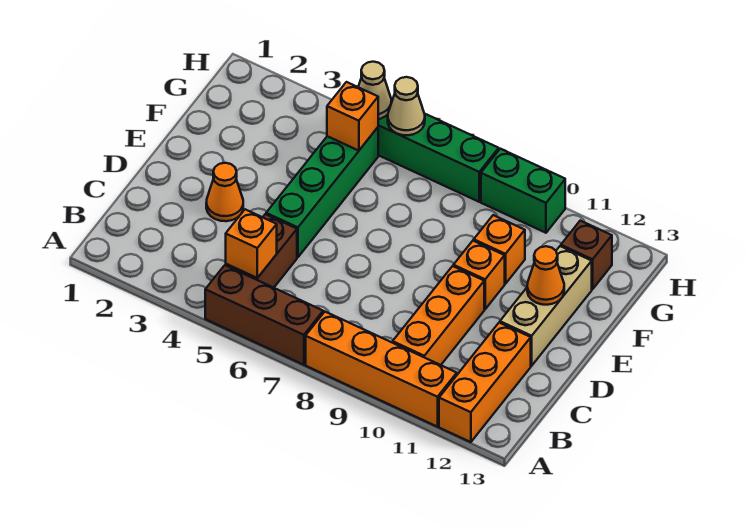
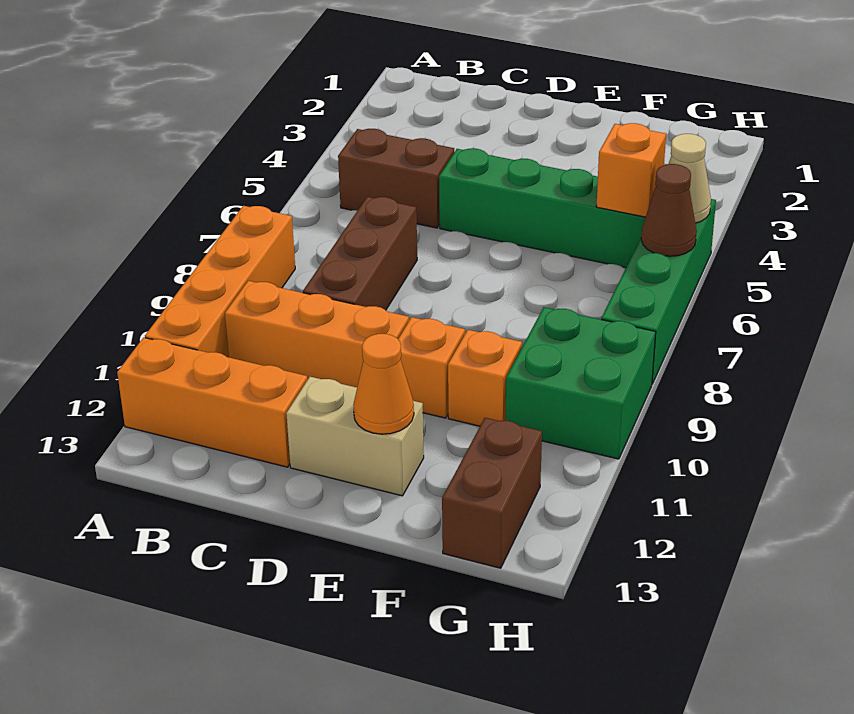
brown brick A5:A7 level 1 -> brown brick C7:C9 level 1
orange brick B5 level 2 -> none
orange cone D3 level 1 -> none
tan brick D12:F12 level 1 -> tan brick D12:E12 level 1
brown brick G12 level 1 -> brown brick G12:G13 level 1
tan cone H6 level 2 -> brown cone H6 level 2
green brick H9:H10 level 1 -> green brick G9:H10 level 1

